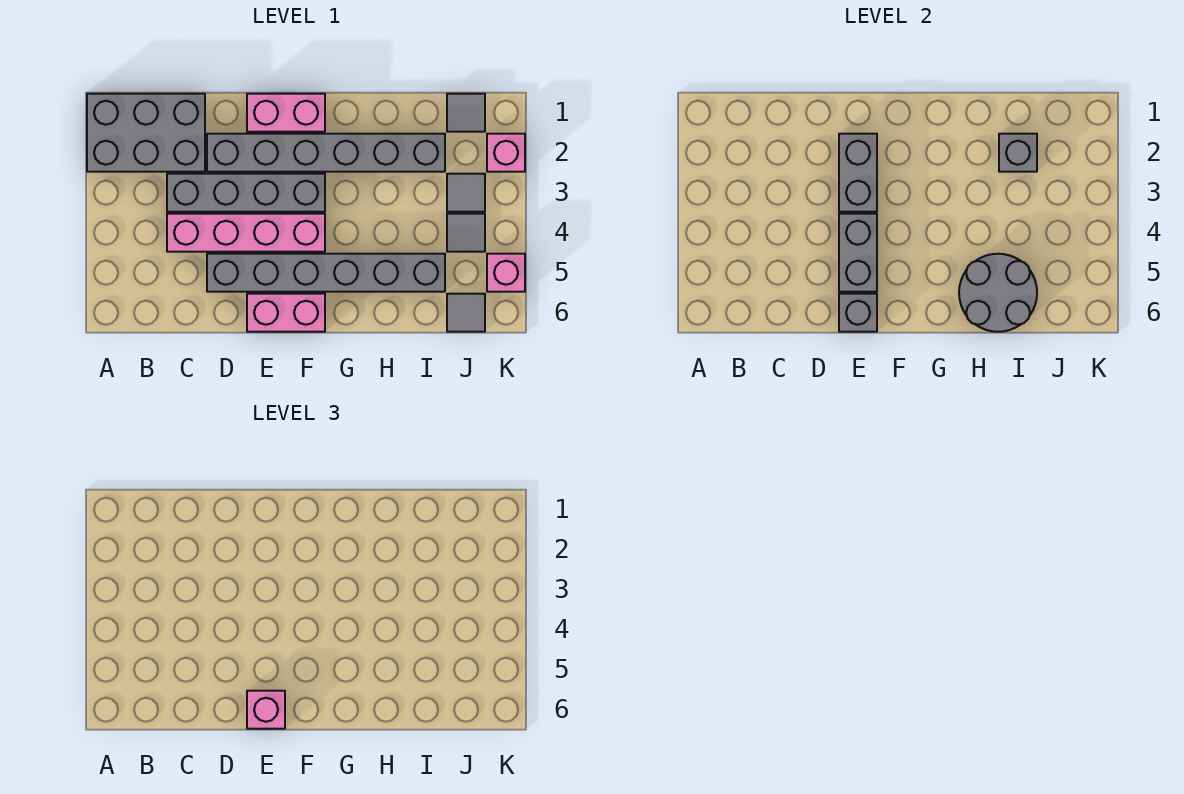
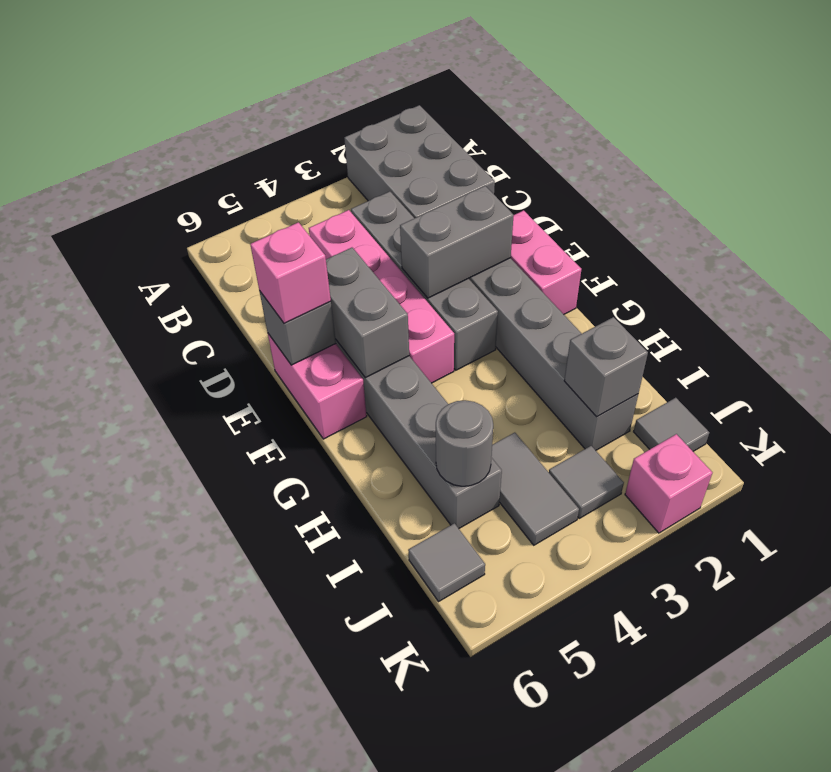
grey brick E4:E5 level 2 -> grey brick E5:F5 level 2
grey round brick H5:I6 level 2 -> grey round brick I5 level 2
grey tile J4 level 1 -> grey tile I4:J4 level 1
pink brick K5 level 1 -> none

